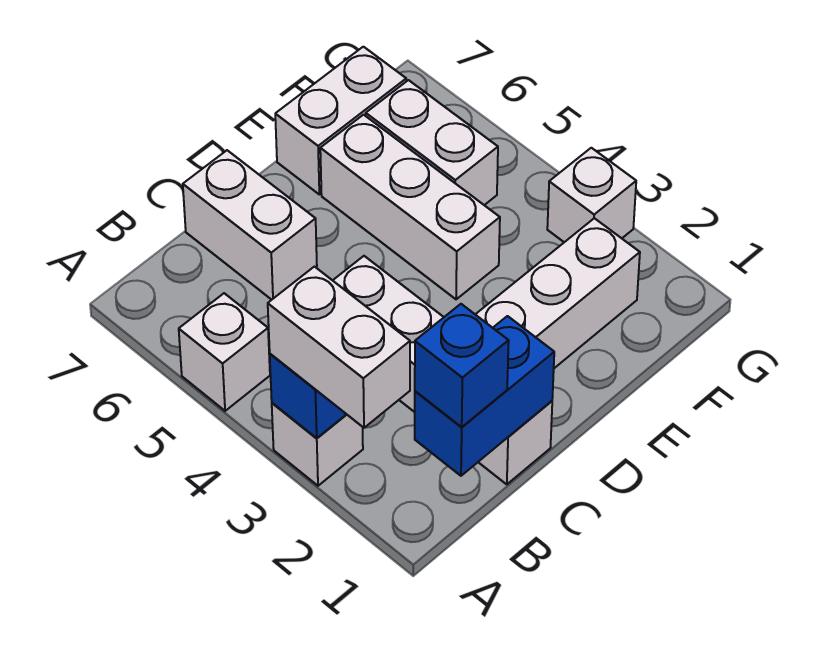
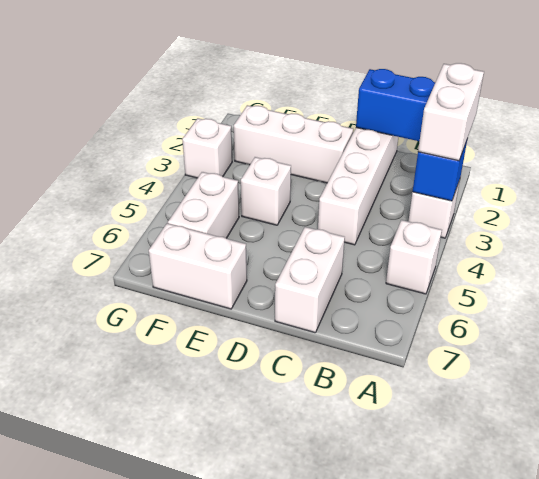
blue brick B1 level 3 -> none
white brick E4:E6 level 1 -> white brick E4 level 1

